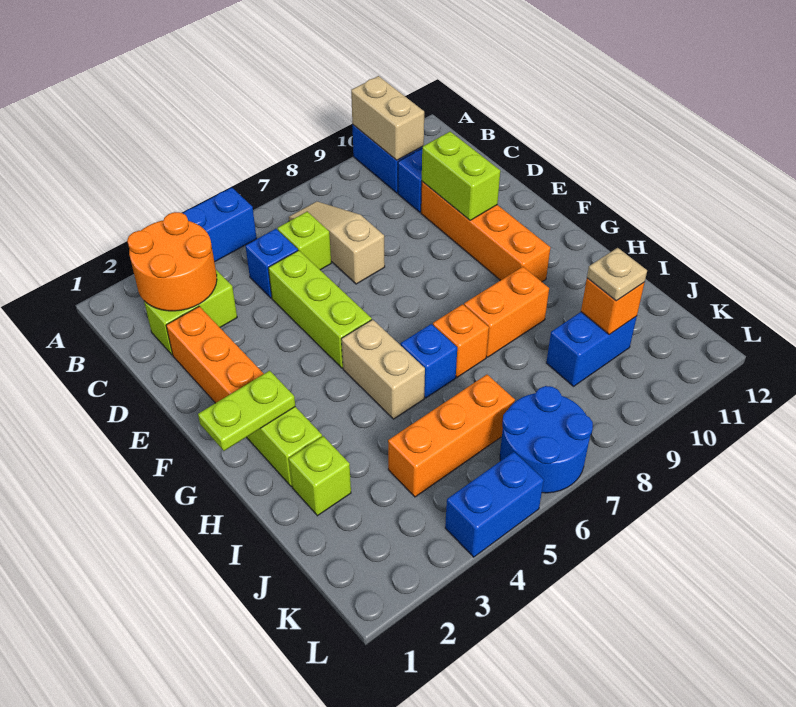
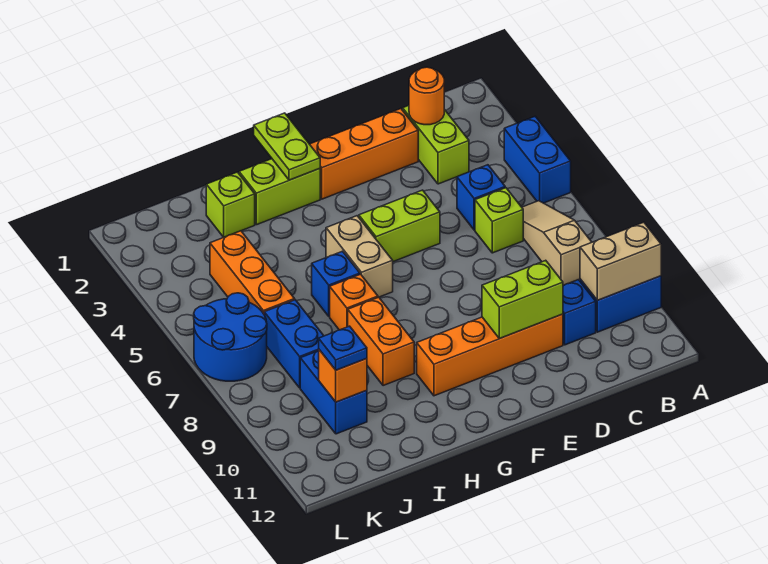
orange round brick B2:C3 level 2 -> orange round brick C2 level 2
tan slope B7:D7 level 1 top D -> tan slope B6:B8 level 1 top 8
lime brick D5:F5 level 1 -> lime brick E5:F5 level 1
tan brick G5:H5 level 1 -> tan brick G5:G6 level 1
tan plate J10 level 3 -> blue plate J10 level 3
blue brick L4:L5 level 1 -> blue brick J7:J8 level 1

